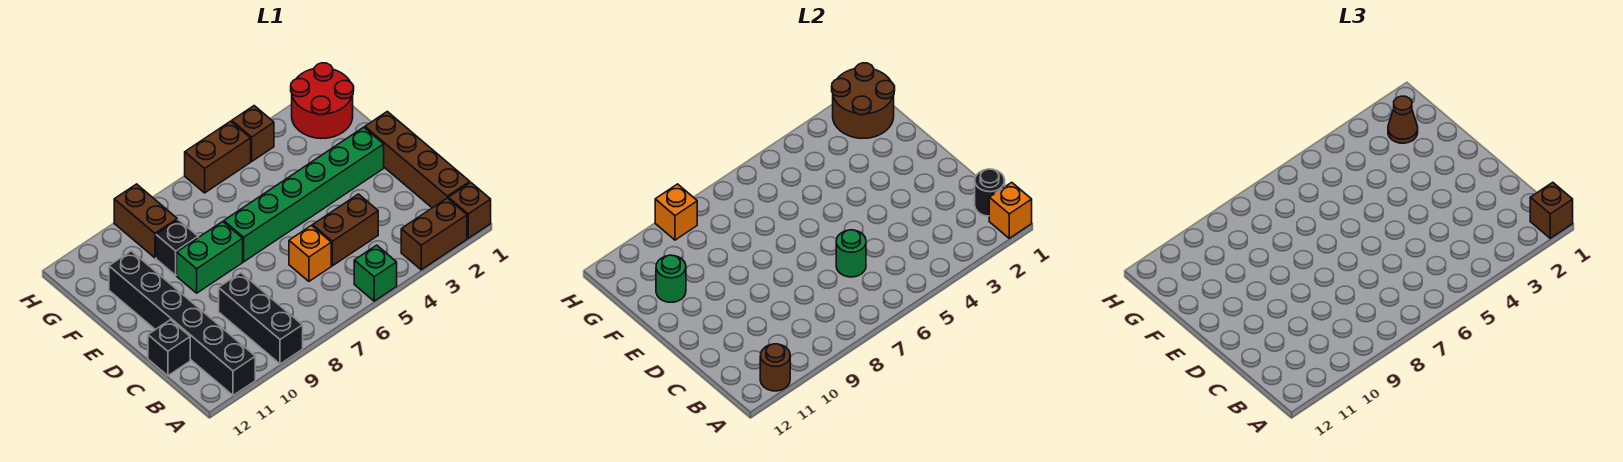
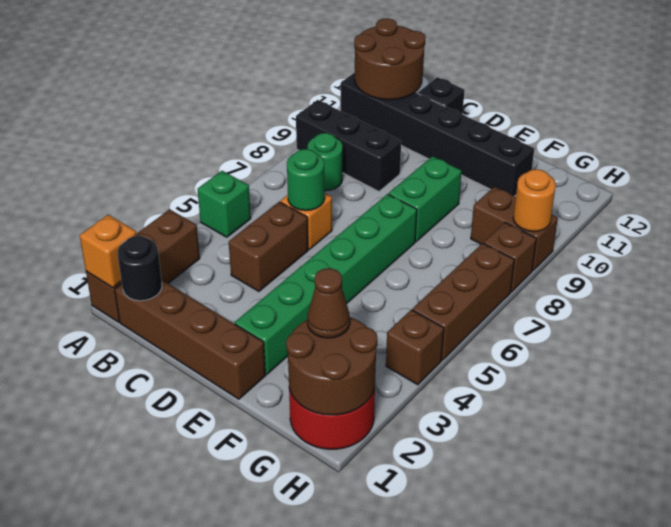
brown brick A1 level 3 -> brown brick H8 level 1
brown round brick A11 level 2 -> brown round brick A11:B12 level 2
black brick F9 level 1 -> none
green round brick F11 level 2 -> green round brick B8 level 1
brown brick H5:H6 level 1 -> brown brick H5:H7 level 1
orange brick H9 level 2 -> orange round brick H9 level 2

